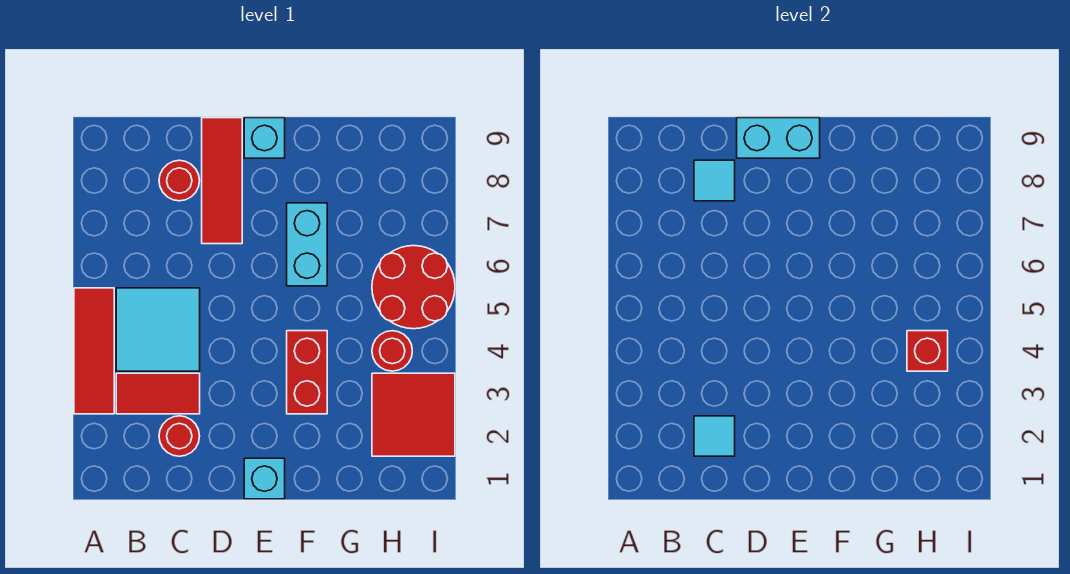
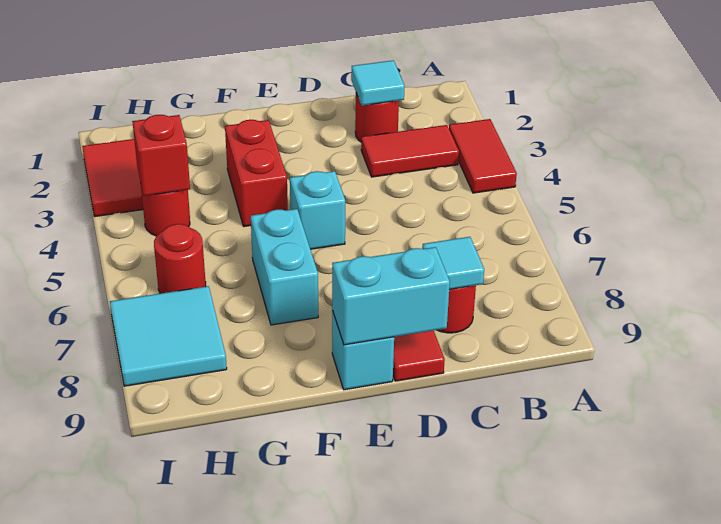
red tile A3:A5 level 1 -> red tile A3:A4 level 1
cyan tile B4:C5 level 1 -> cyan tile H7:I8 level 1
cyan brick E1 level 1 -> cyan brick E5 level 1
red round brick H5:I6 level 1 -> red round brick H6 level 1

